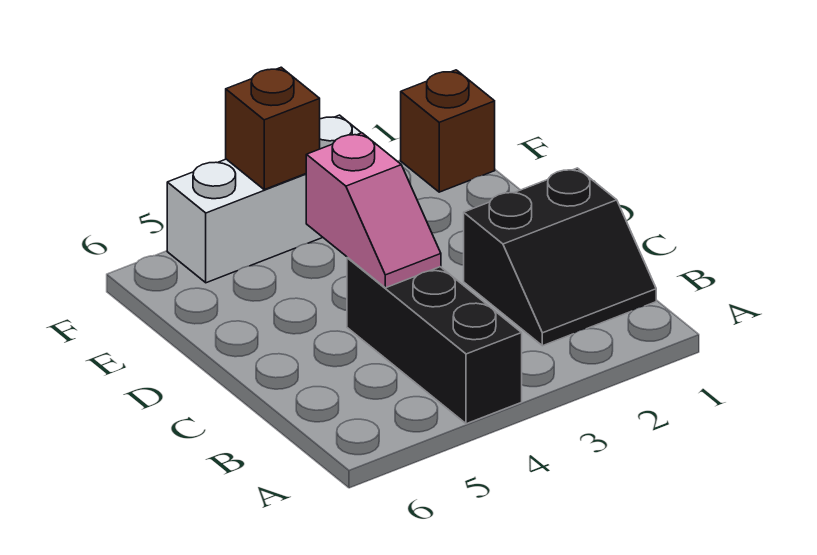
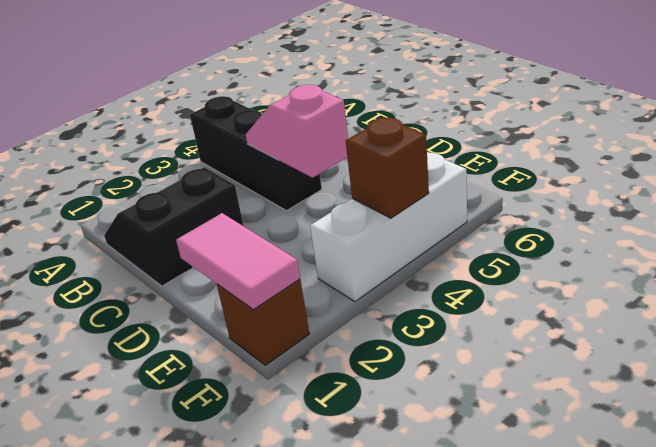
none -> pink tile E1:F1 level 2

